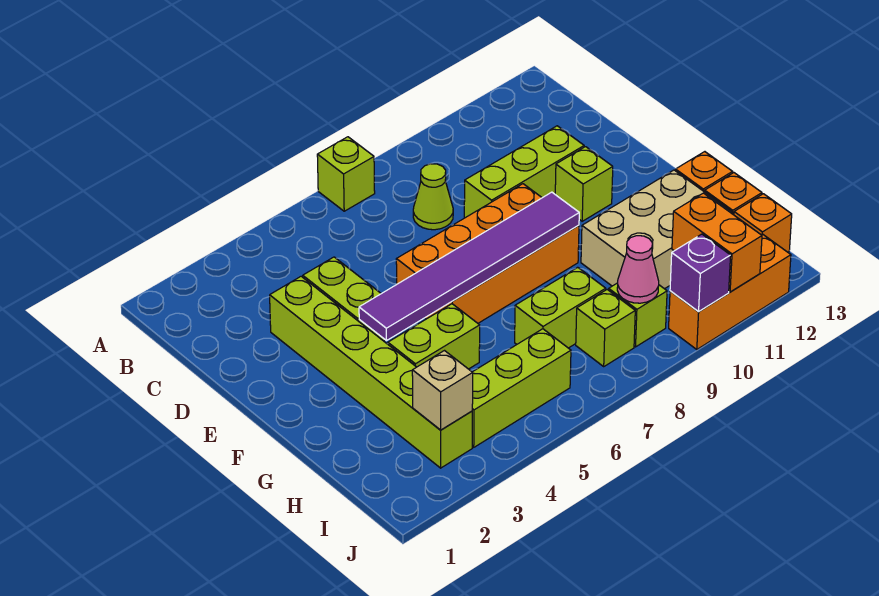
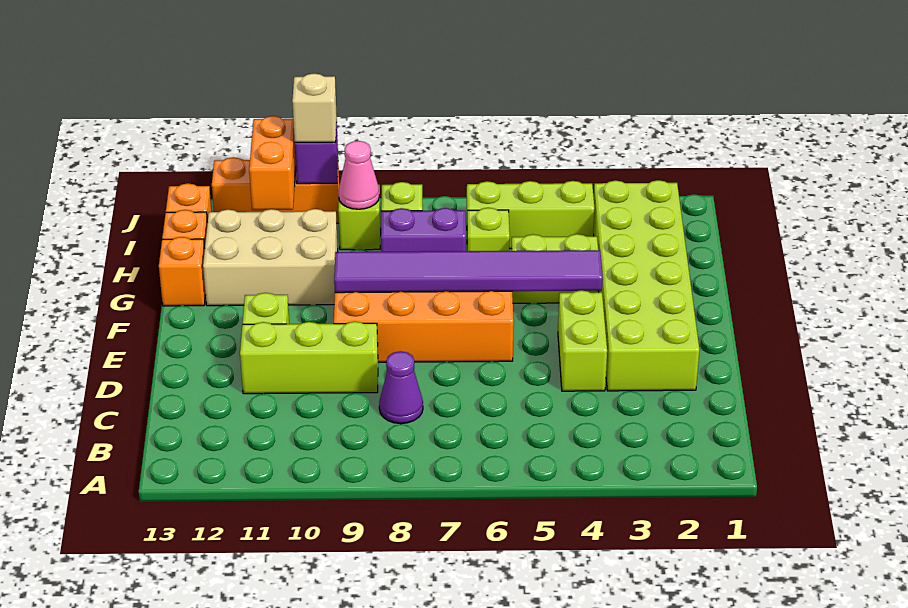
lime brick A7 level 1 -> lime brick H6 level 1
lime cone C8 level 1 -> purple cone C8 level 1
lime brick D3:I3 level 1 -> lime brick D2:I3 level 1
lime brick H7:H8 level 1 -> purple brick H7:H8 level 1
tan brick I3 level 2 -> tan brick J10 level 3

